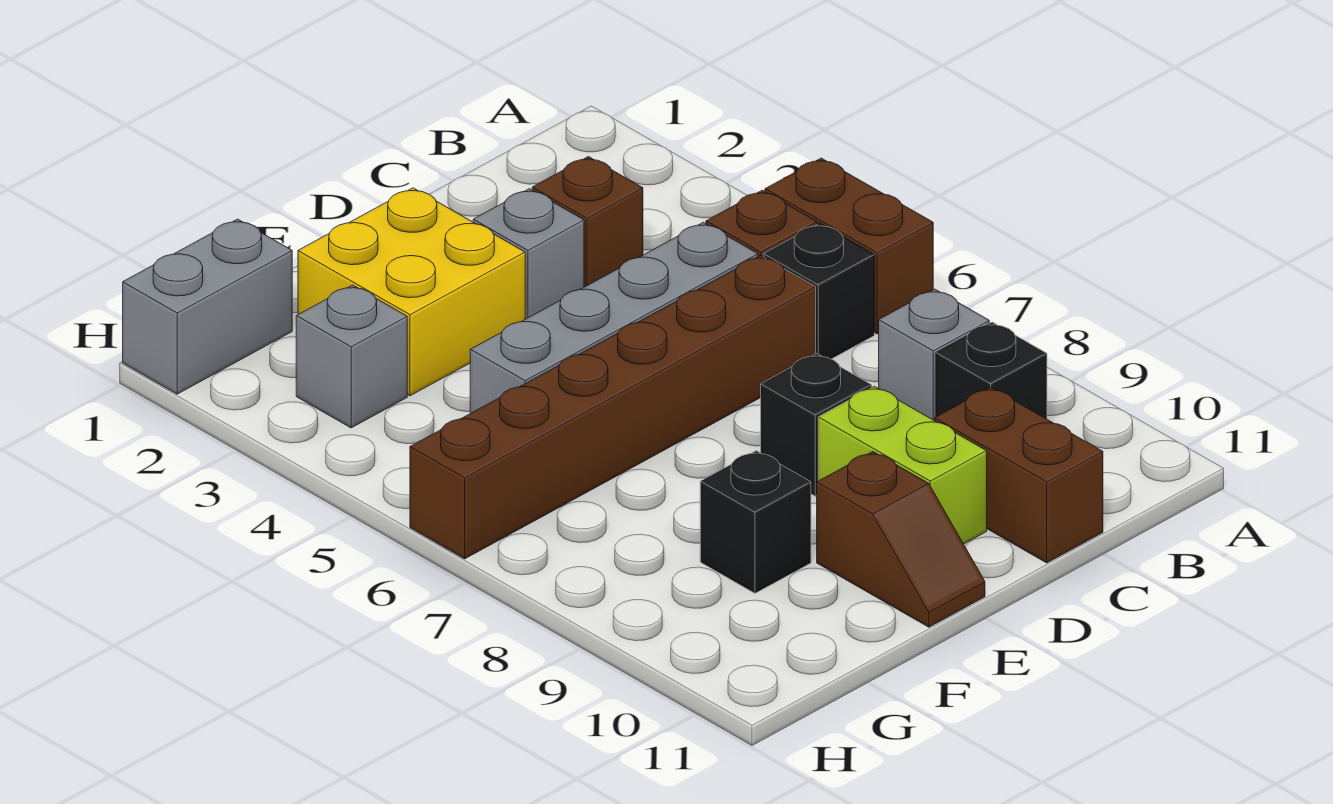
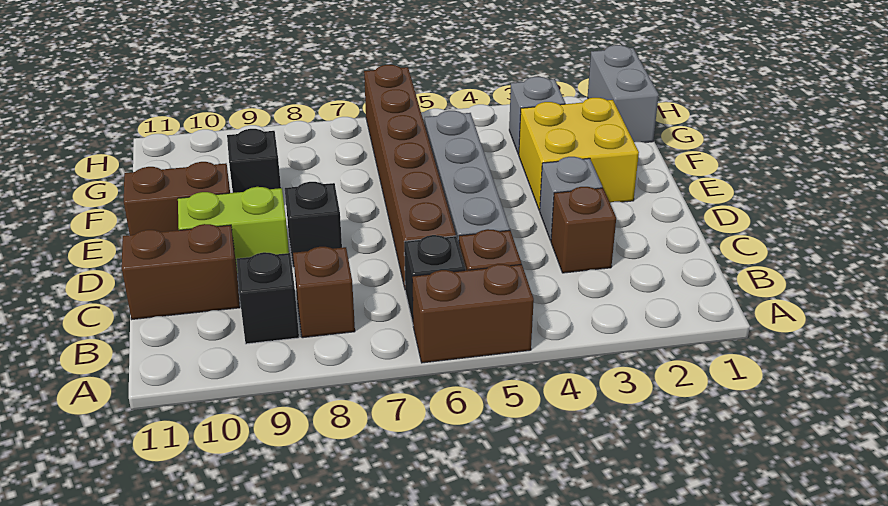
grey brick B8 level 1 -> brown brick B8 level 1
brown slope E10:E11 level 1 top 10 -> brown brick E10:E11 level 1

